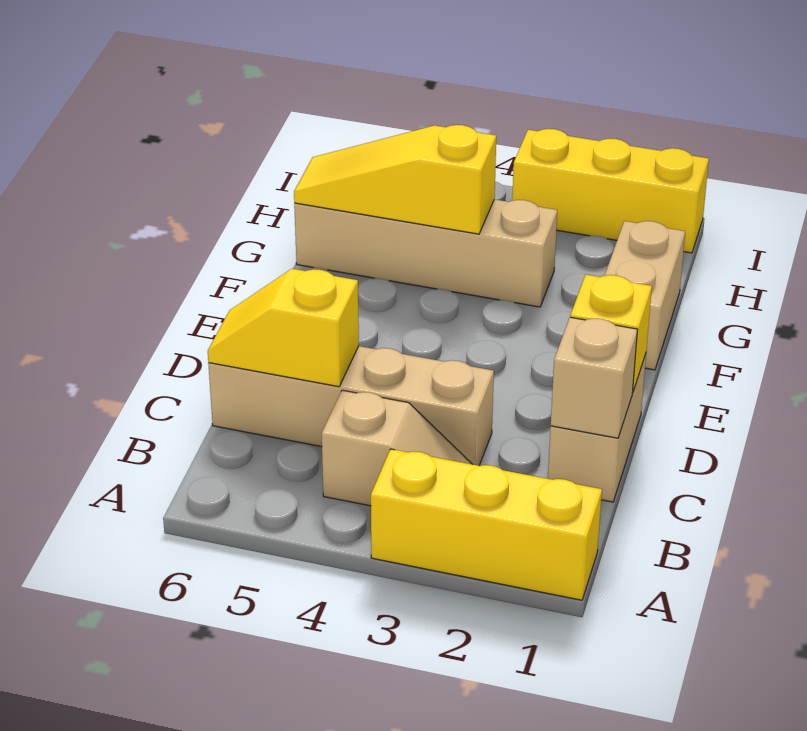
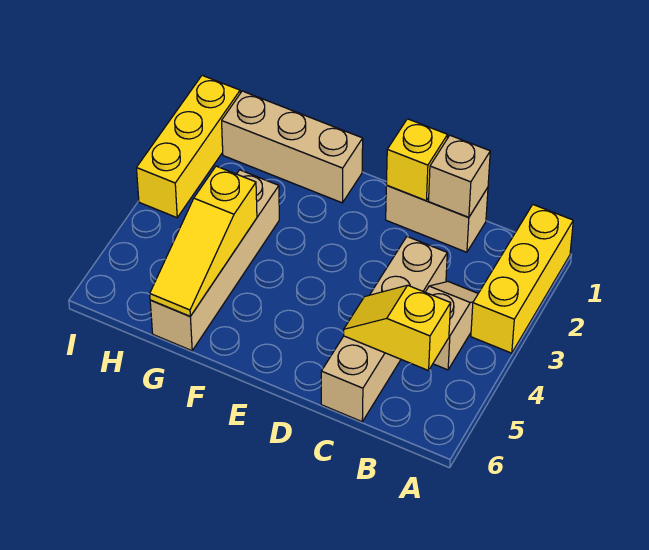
yellow slope C5:C6 level 2 top 5 -> yellow slope B5:C5 level 2 top B
tan brick F1:G1 level 1 -> tan brick F1:H1 level 1

